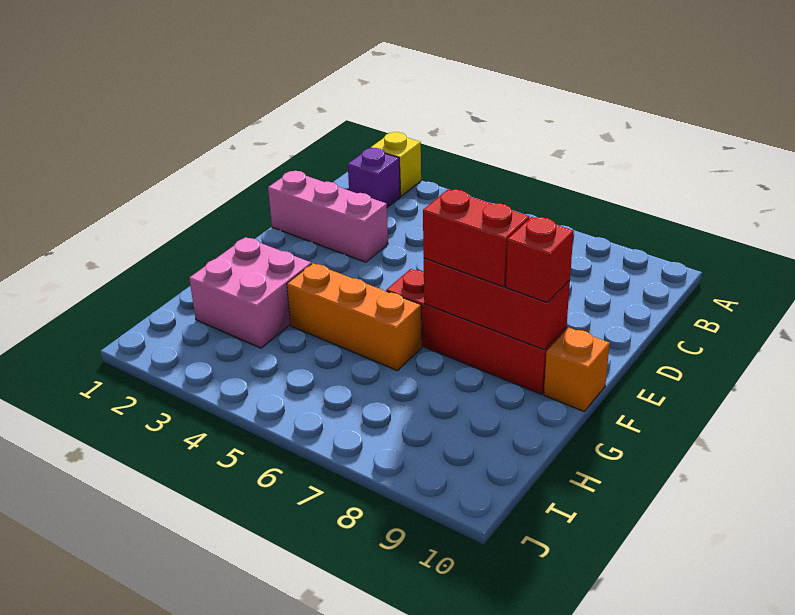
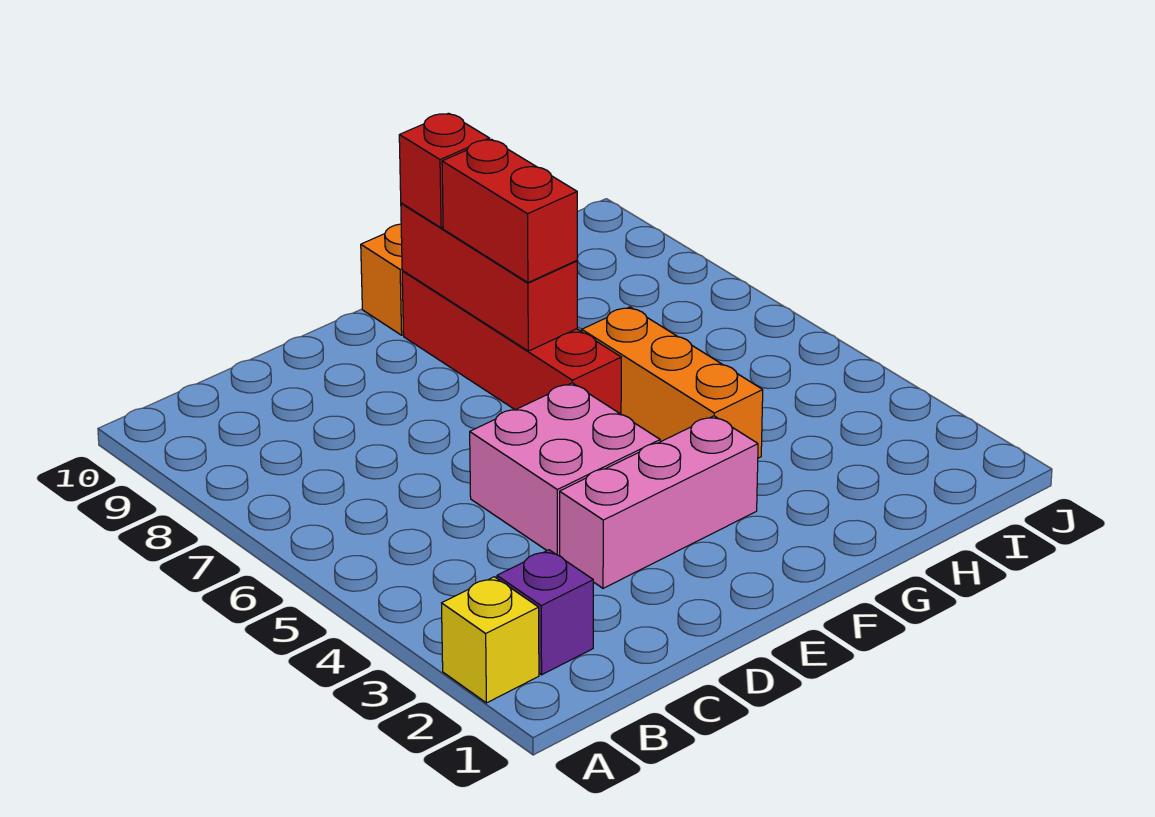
pink brick D1:D3 level 1 -> pink brick D3:F3 level 1
pink brick G2:H3 level 1 -> pink brick D4:E5 level 1

